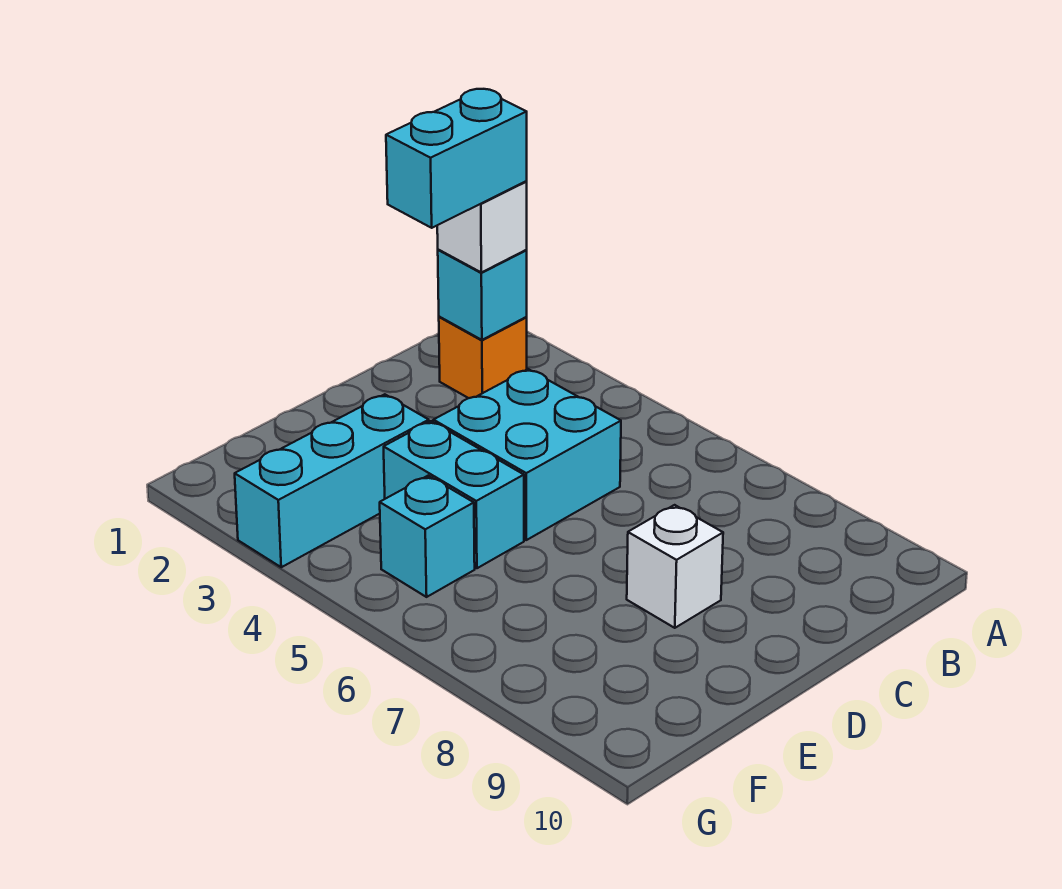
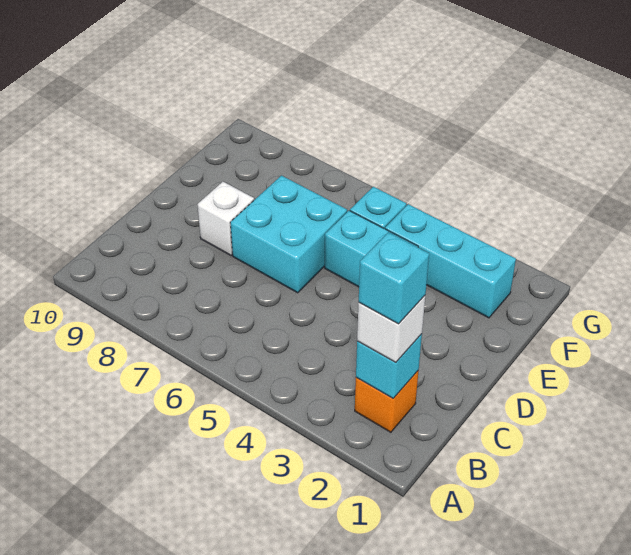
cyan brick B2:C2 level 4 -> cyan brick B2 level 4
cyan brick C4:D5 level 1 -> cyan brick D6:E7 level 1
cyan brick E3:G3 level 1 -> cyan brick F2:F4 level 1

